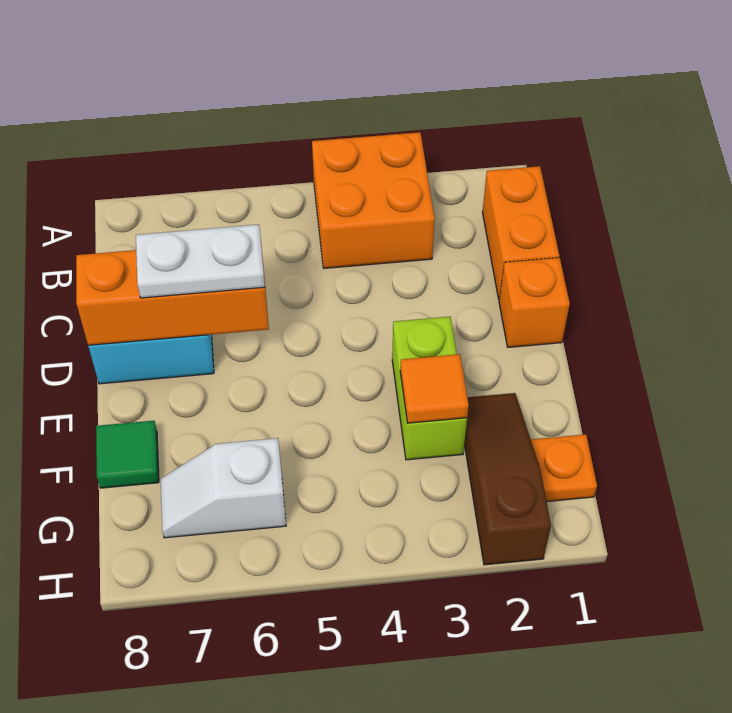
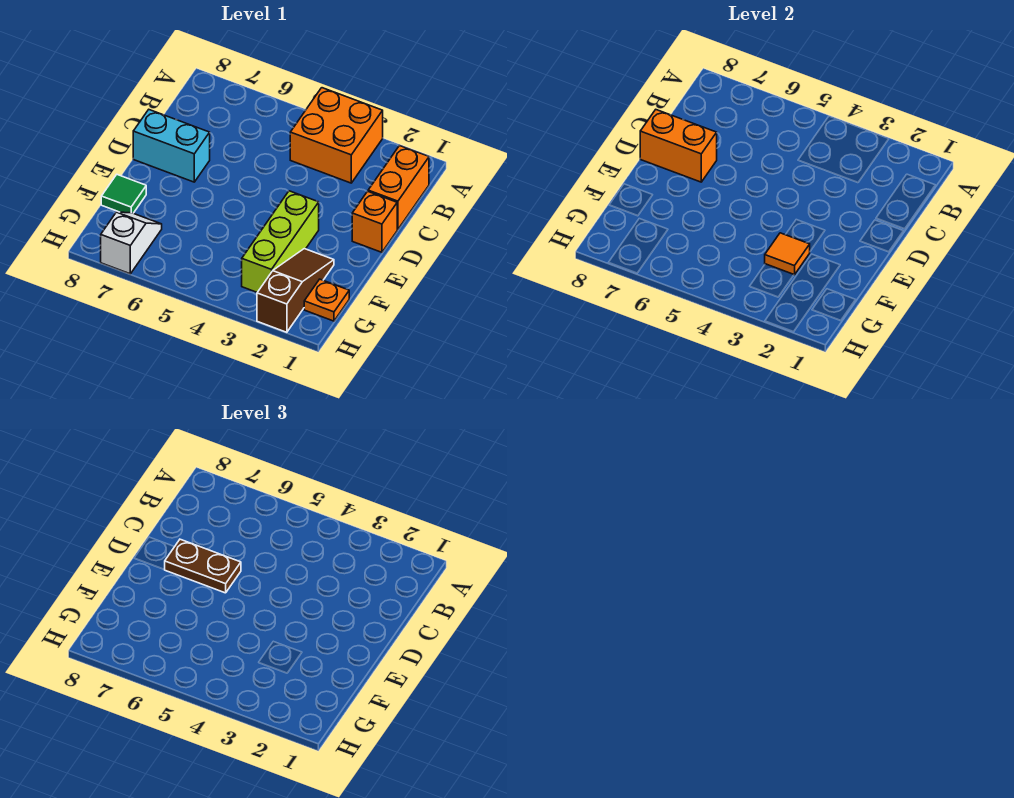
orange brick D6:D8 level 2 -> orange brick D7:D8 level 2
white plate D6:D7 level 3 -> brown plate D6:D7 level 3
lime brick E3:F3 level 1 -> lime brick E3:G3 level 1
white slope G6:G7 level 1 top 6 -> white slope G7:H7 level 1 top H

